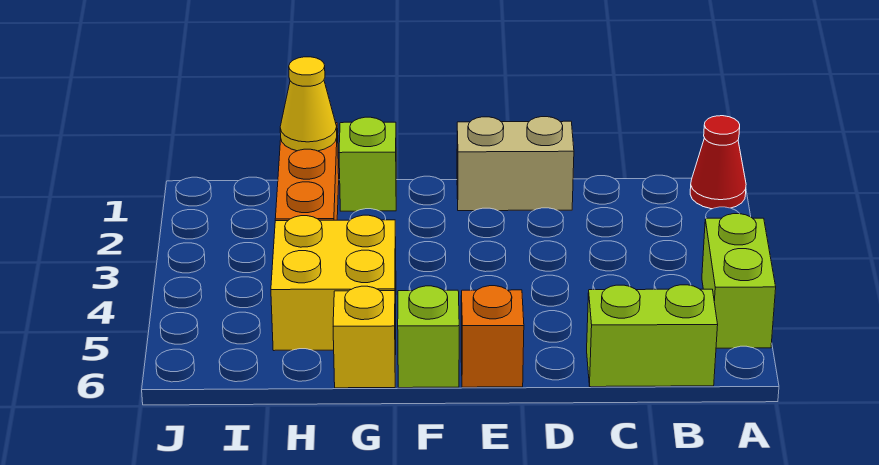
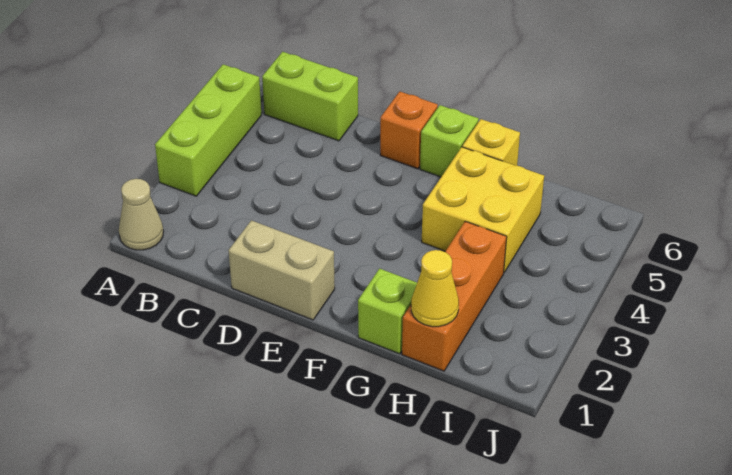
red cone A1 level 1 -> tan cone A1 level 1
lime brick A4:A5 level 1 -> lime brick A3:A5 level 1

